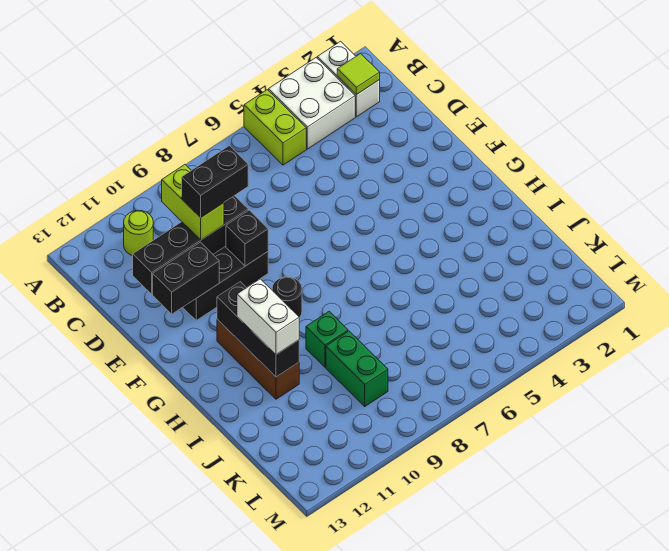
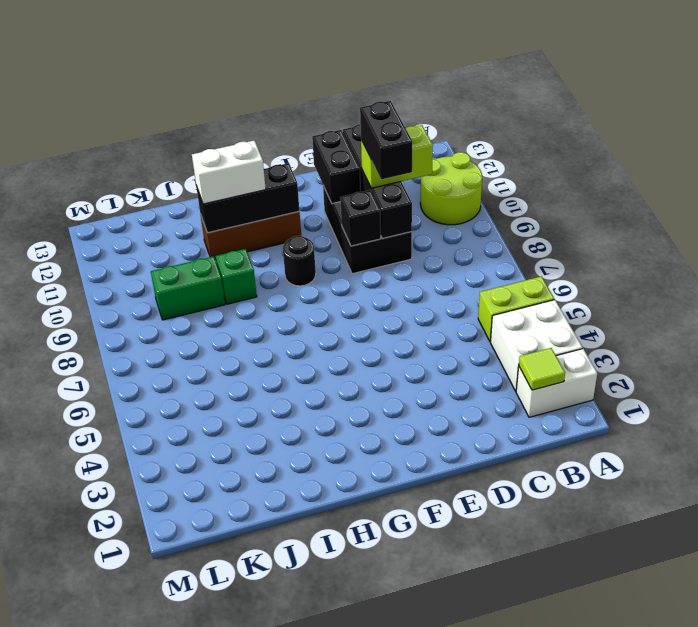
lime round brick B11 level 1 -> lime round brick A10:B11 level 1

